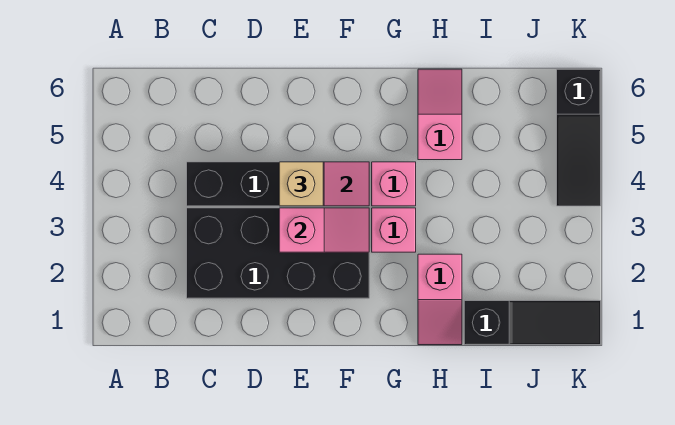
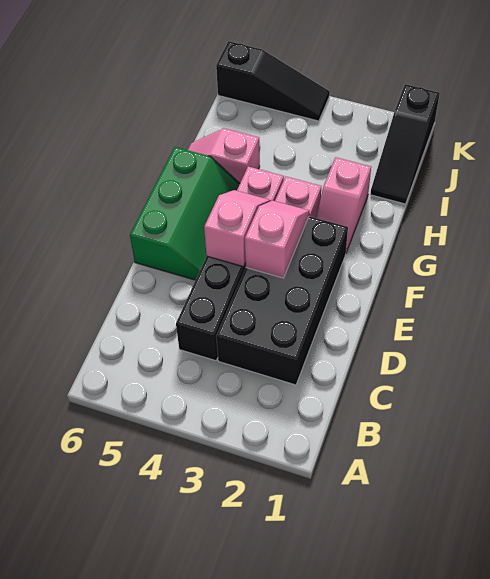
tan brick E4 level 3 -> none
none -> green slope E5:G6 level 1 top 6
pink slope H1:H2 level 1 top 2 -> pink slope G2:H2 level 1 top H
black slope I1:K1 level 1 top I -> black slope I1:K1 level 1 top K

